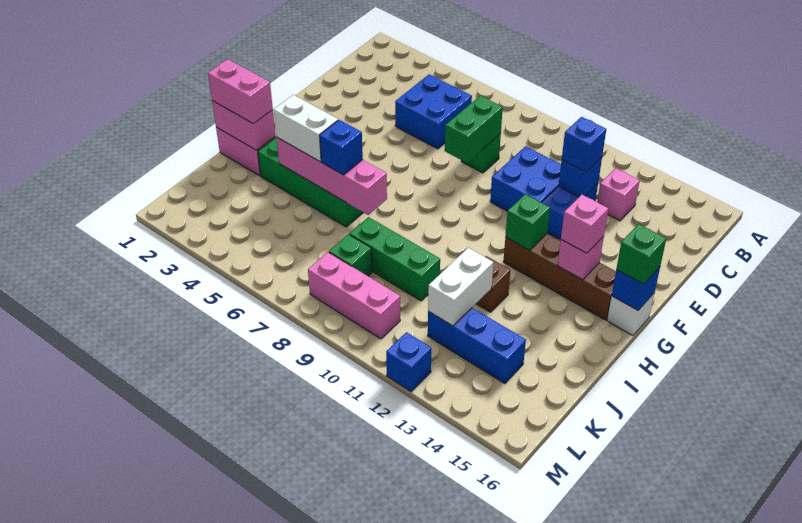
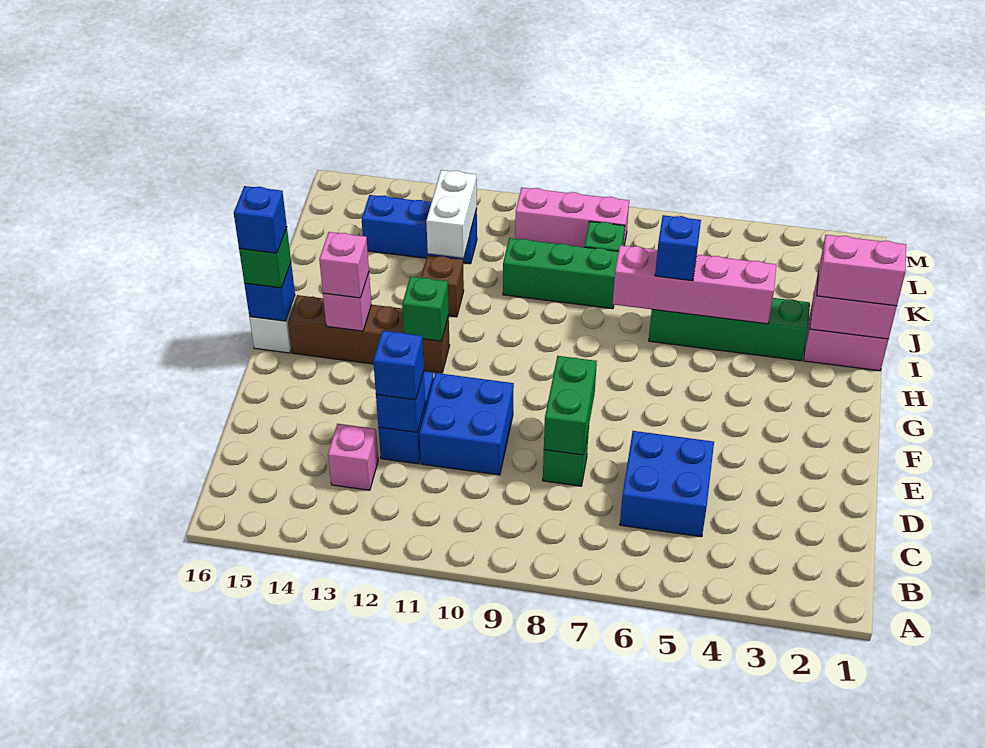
white brick I4:I5 level 3 -> none
blue brick M12 level 1 -> blue brick G16 level 4

